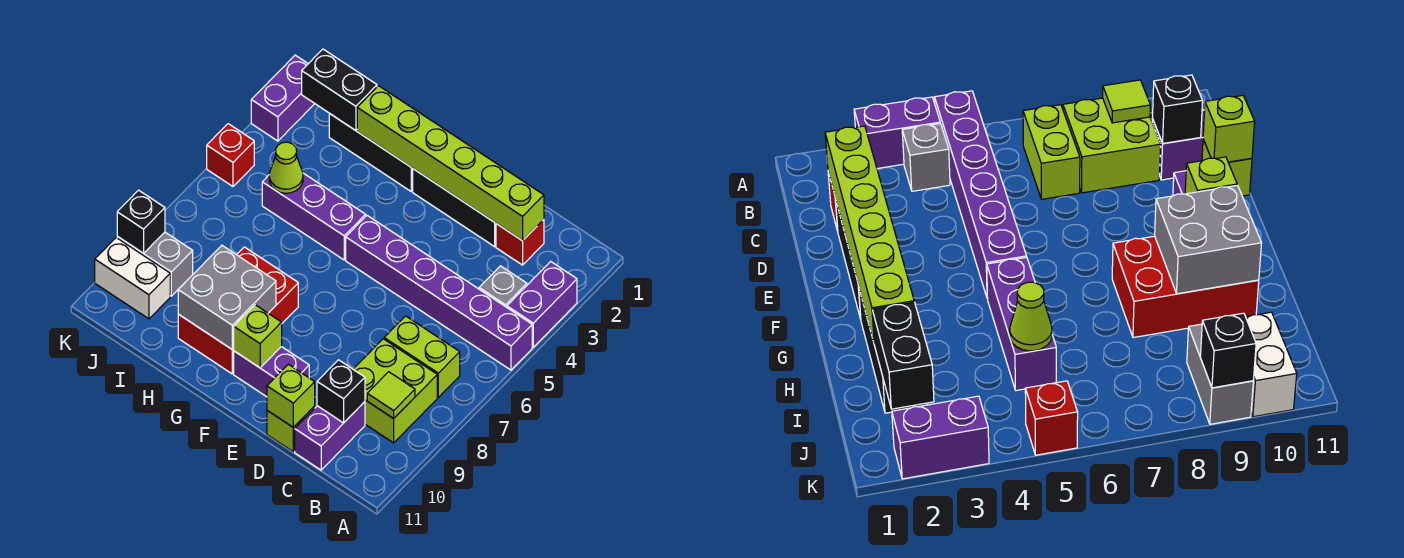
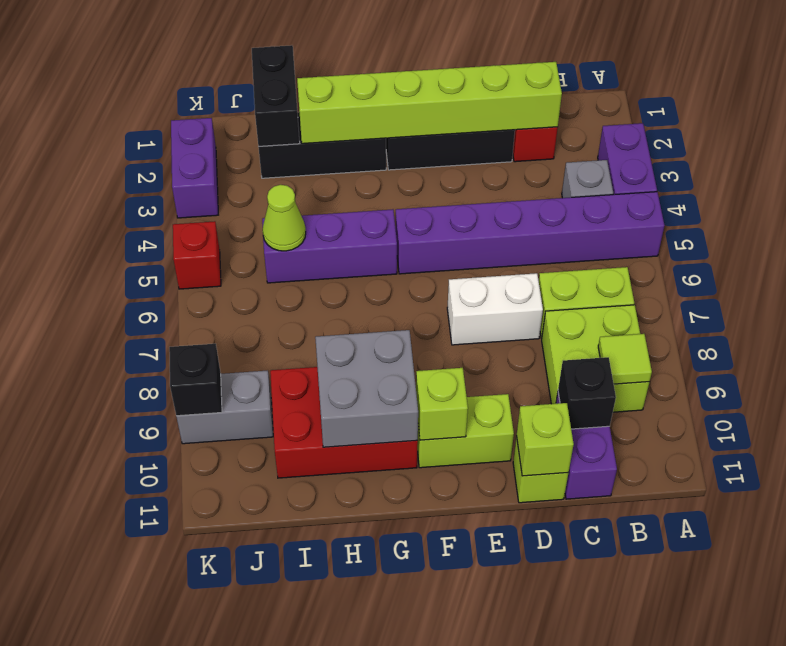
purple brick E10:F10 level 1 -> lime brick E10:F10 level 1
red brick G8:H10 level 1 -> red brick G9:I10 level 1
black brick I2:J2 level 2 -> black brick I1:I2 level 2
white brick J10:K10 level 1 -> white brick D7:E7 level 1

